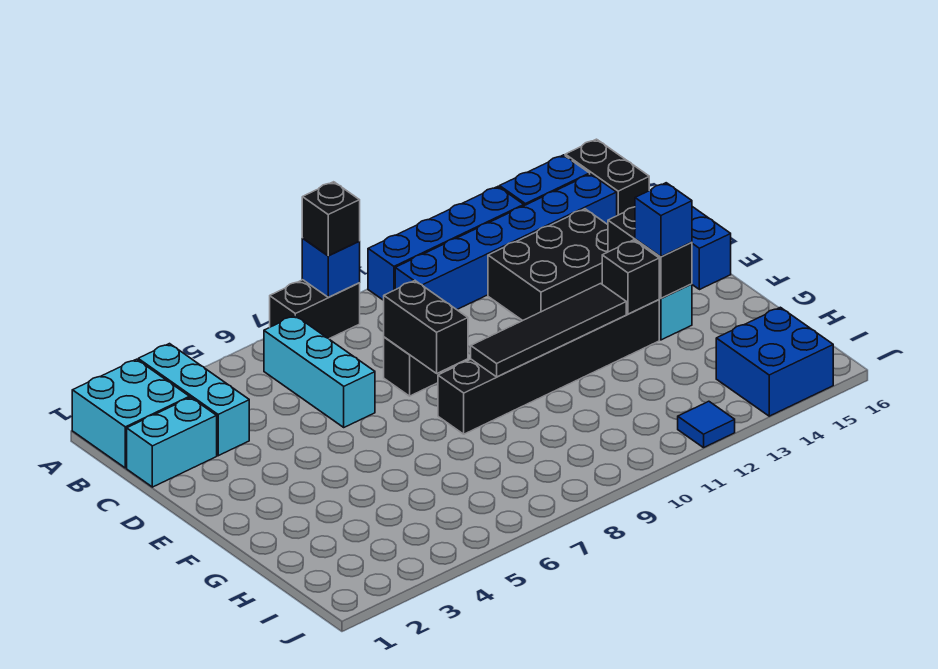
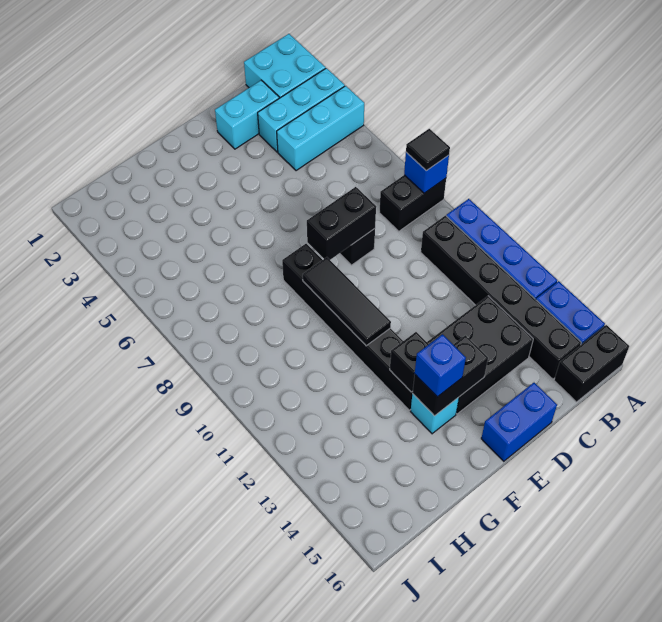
black brick A7:A8 level 1 -> black brick A8:B8 level 1
black brick A8 level 3 -> black tile A8 level 3
cyan brick B6:D6 level 1 -> cyan brick A4:C4 level 1
blue brick B10:B15 level 1 -> black brick B10:B15 level 1
cyan brick C1:C2 level 1 -> cyan brick C2:D2 level 1
black brick C12:D14 level 1 -> black brick C13:E14 level 1
black tile F9:F12 level 2 -> black tile F9:F11 level 2
blue brick I14:J15 level 1 -> none
blue tile J12 level 1 -> none

